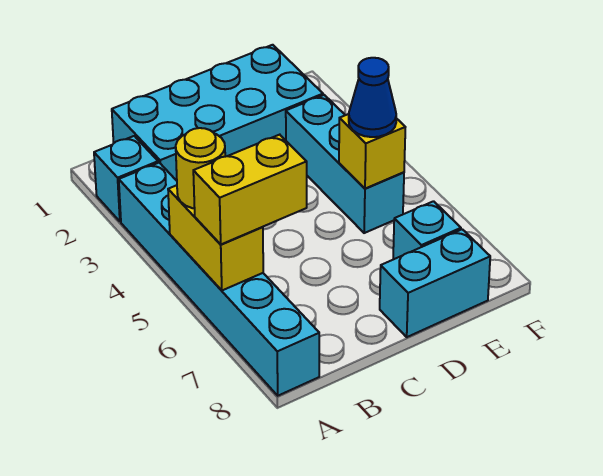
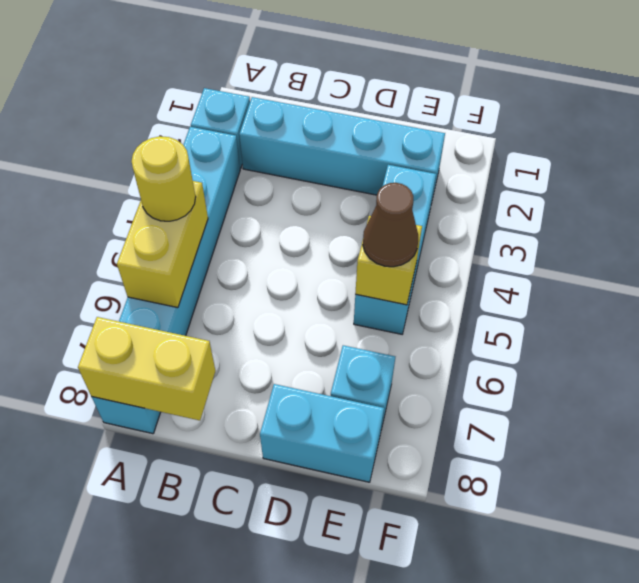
yellow brick A6:B6 level 3 -> yellow brick A8:B8 level 2
cyan brick B1:E2 level 1 -> cyan brick B2:E2 level 1
blue cone E5 level 3 -> brown cone E5 level 3

